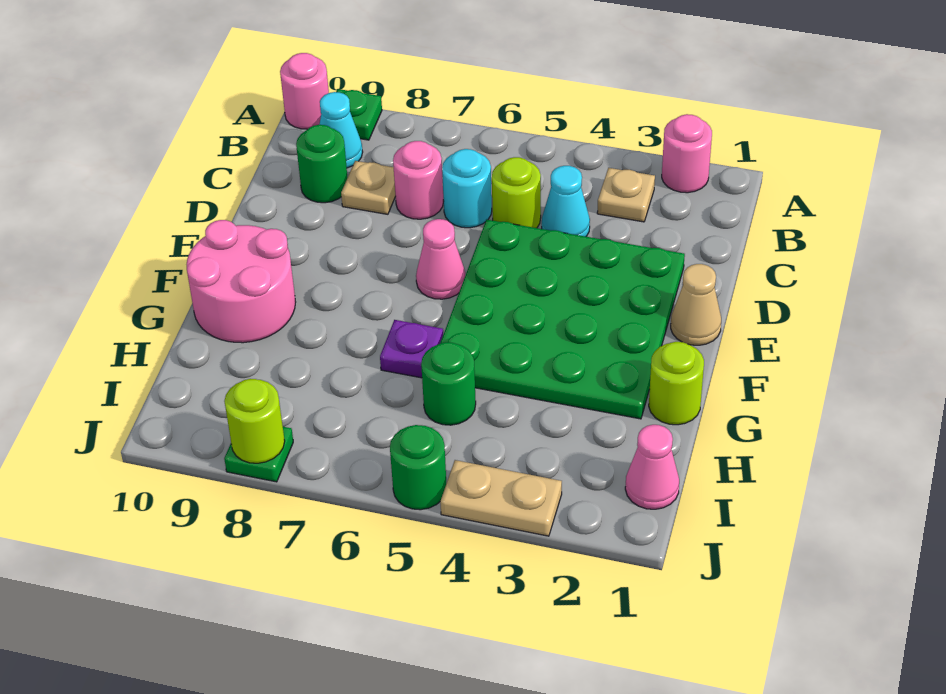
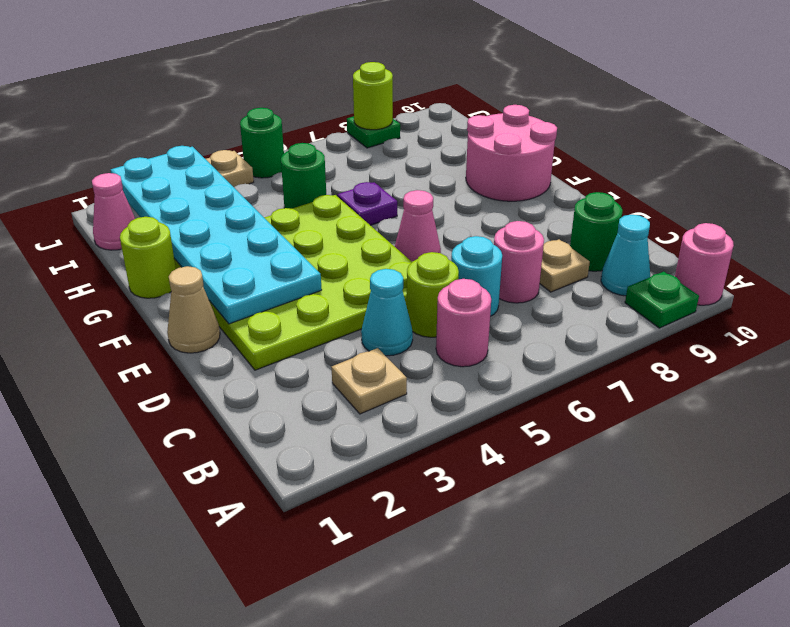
pink round brick A2 level 1 -> pink round brick B5 level 1
green plate D2:G5 level 1 -> lime plate D2:G5 level 1
none -> cyan plate E2:J3 level 2

